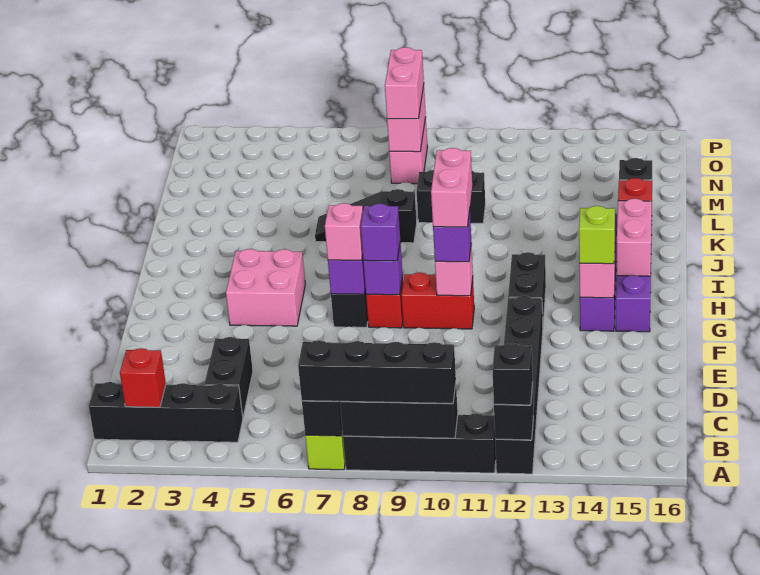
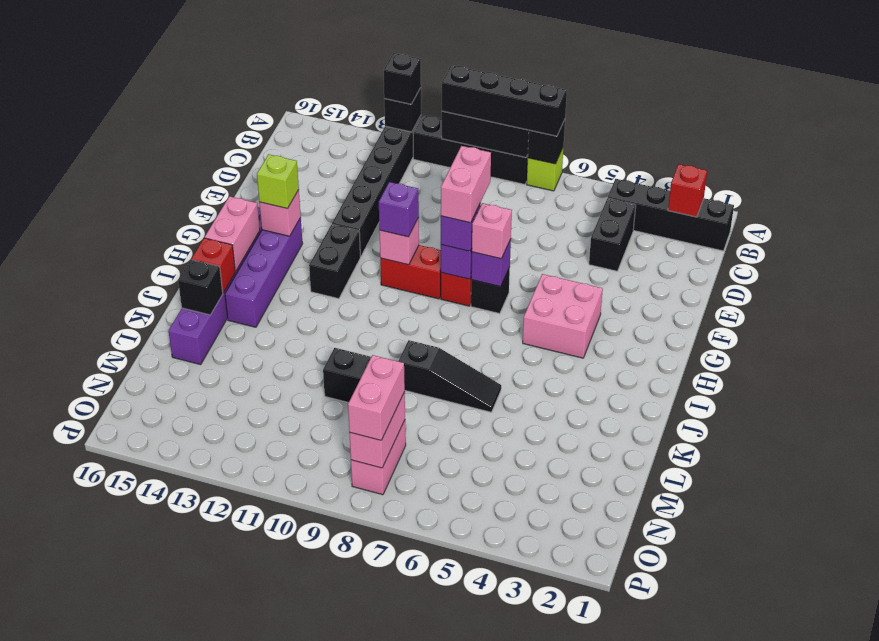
pink brick G10:H10 level 4 -> pink brick F8:G8 level 4

